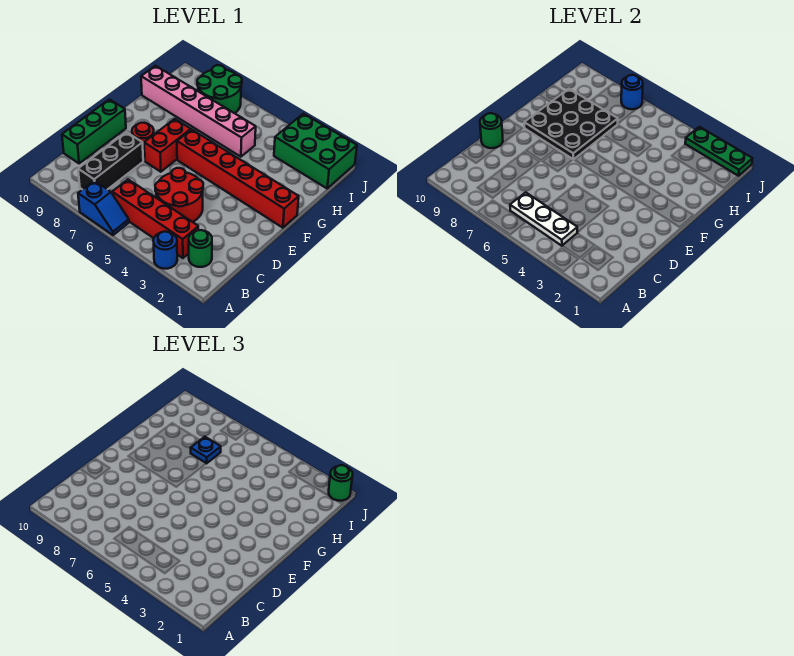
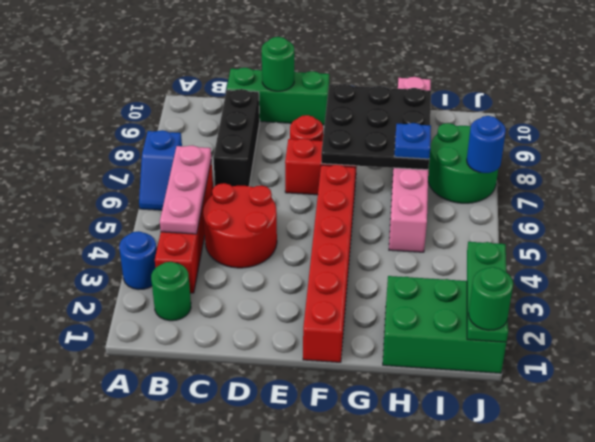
white plate B4:B6 level 2 -> pink plate B4:B6 level 2
black brick B8:D8 level 1 -> black brick C7:C9 level 1
green brick I1:J3 level 1 -> green brick H1:J2 level 1

